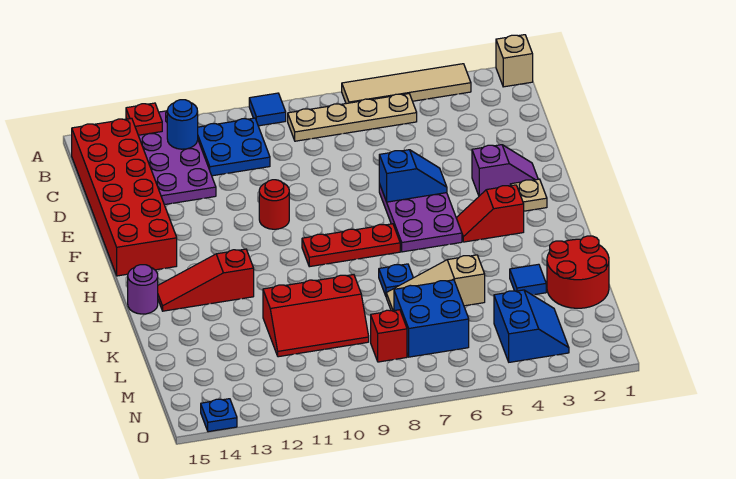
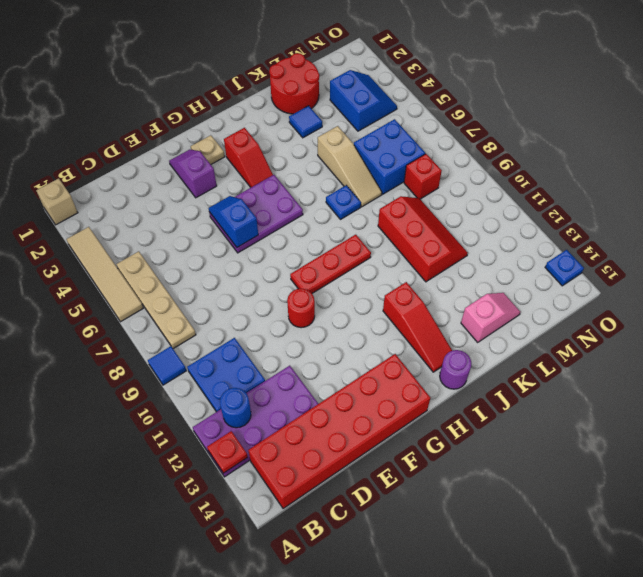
red plate H7:H9 level 1 -> red plate G9:I9 level 1
none -> pink slope K14:L14 level 1 top K
blue slope M3:N4 level 1 top 4 -> blue slope M3:N4 level 1 top M

